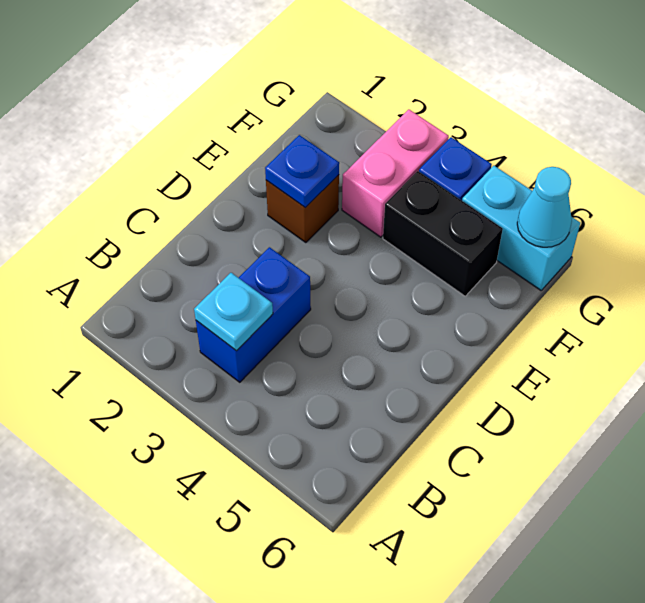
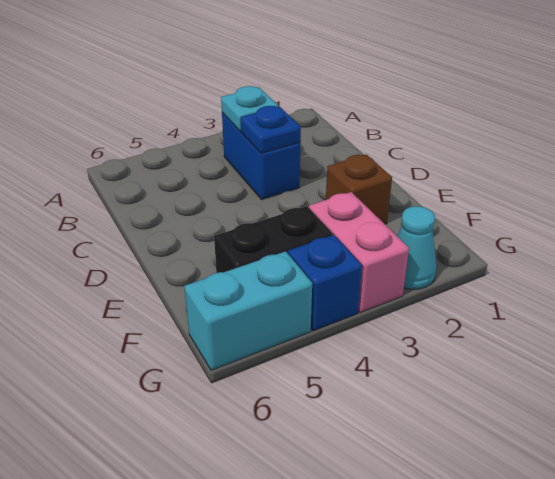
blue plate E2 level 2 -> blue plate C3 level 2
cyan cone G6 level 2 -> cyan cone G2 level 1

